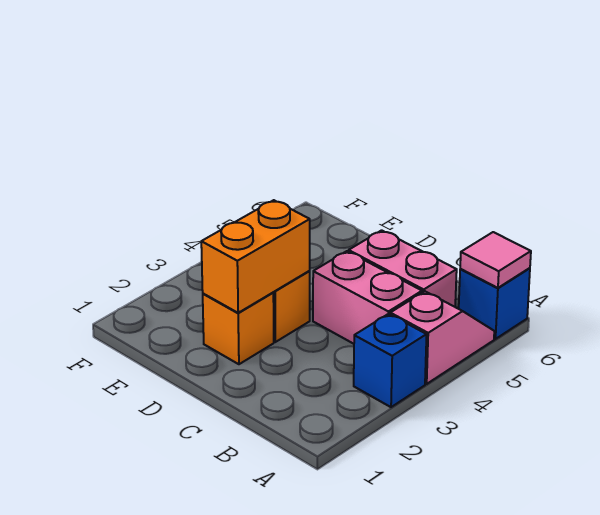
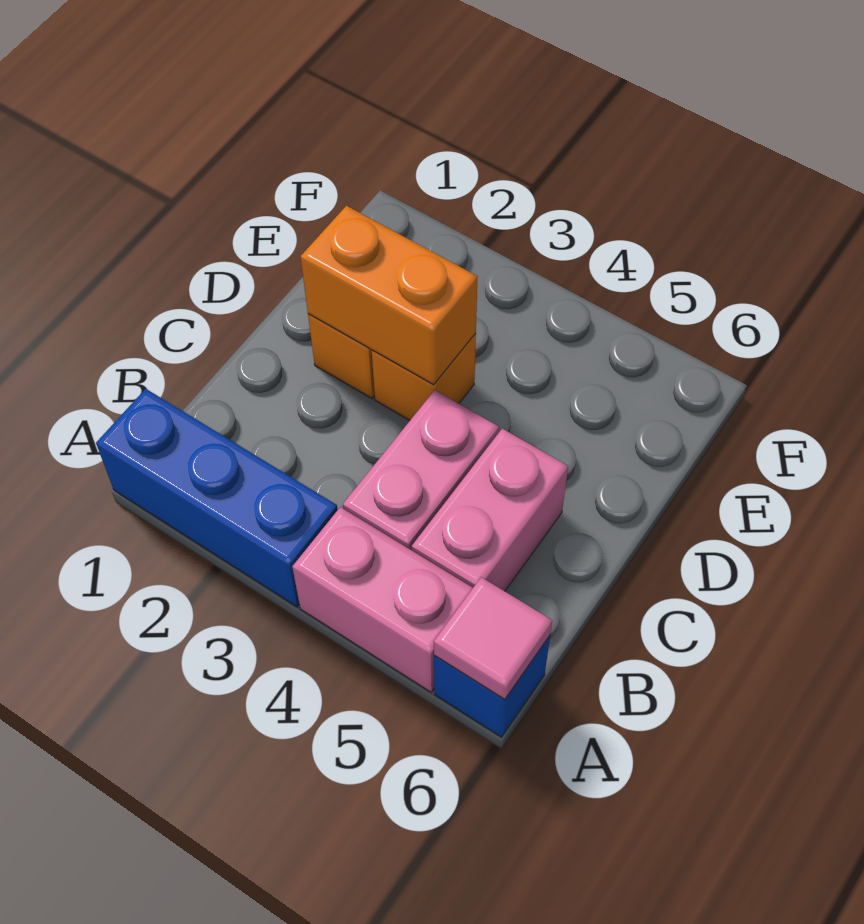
blue brick A3 level 1 -> blue brick A1:A3 level 1
pink slope A4:A5 level 1 top 4 -> pink brick A4:A5 level 1

